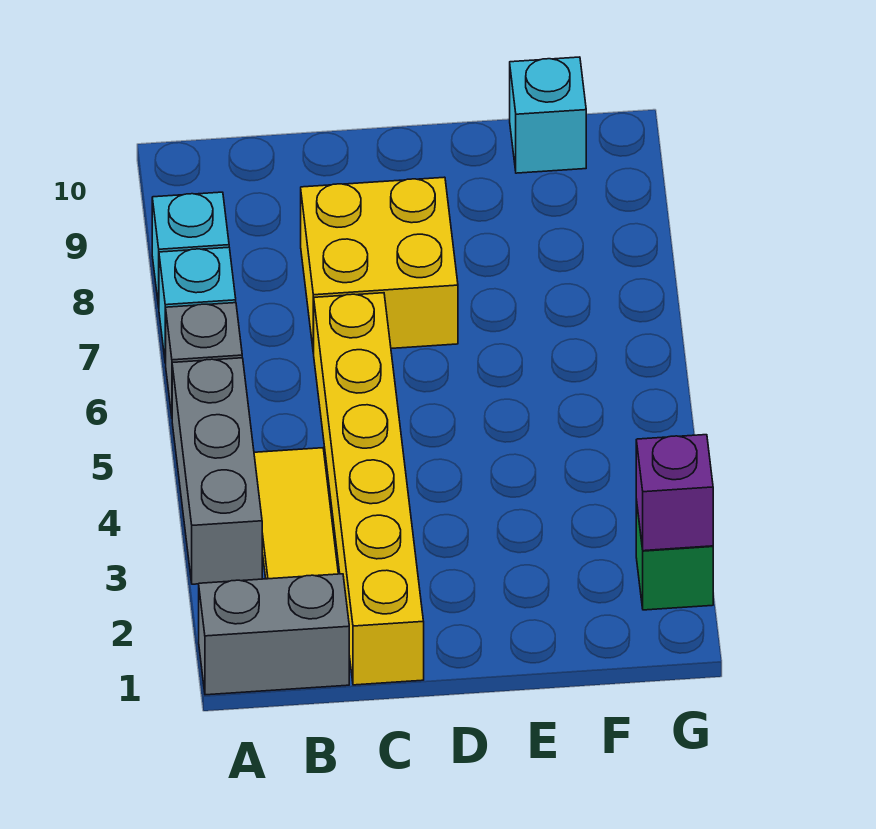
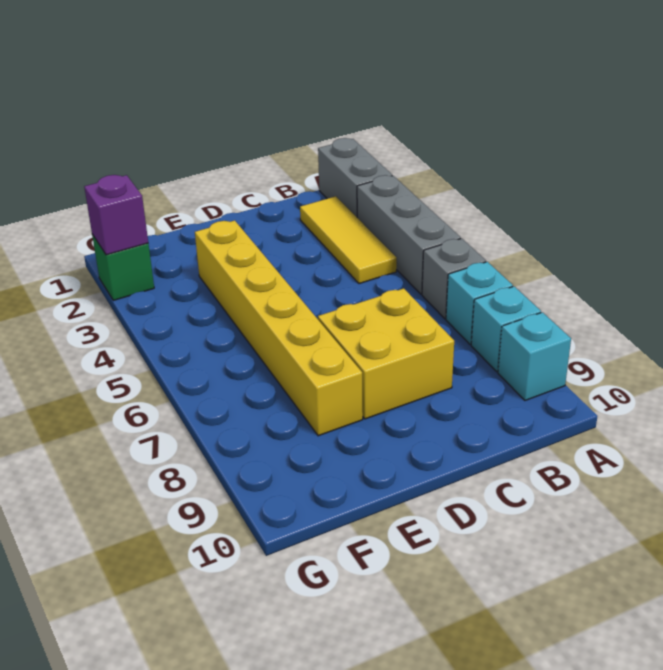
grey brick A1:B1 level 1 -> grey brick A1:A2 level 1
yellow brick C1:C6 level 1 -> yellow brick E3:E8 level 1
cyan brick F10 level 1 -> cyan brick A9 level 1

